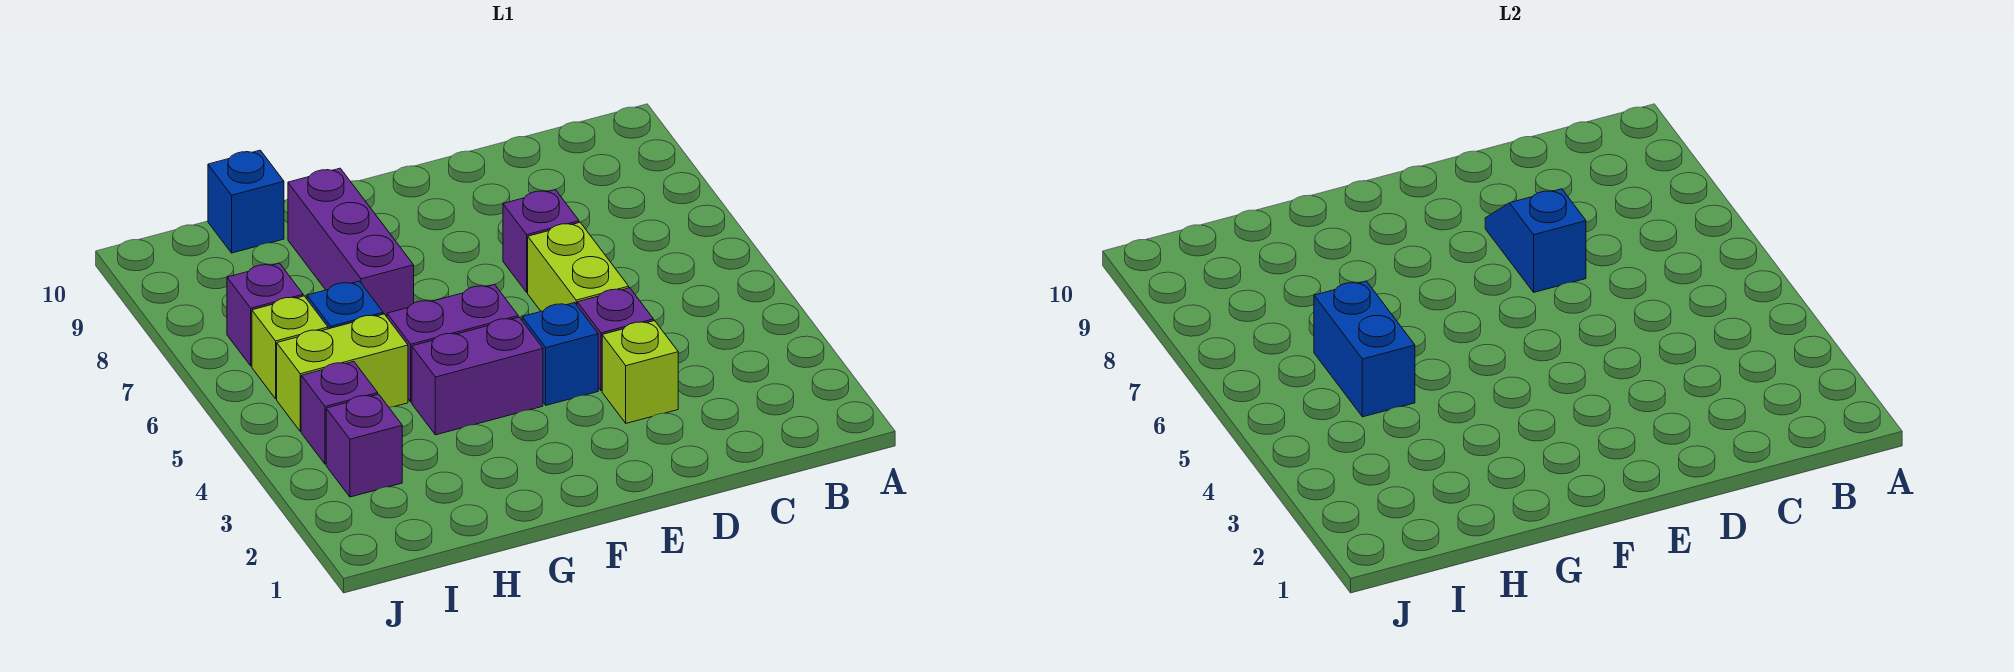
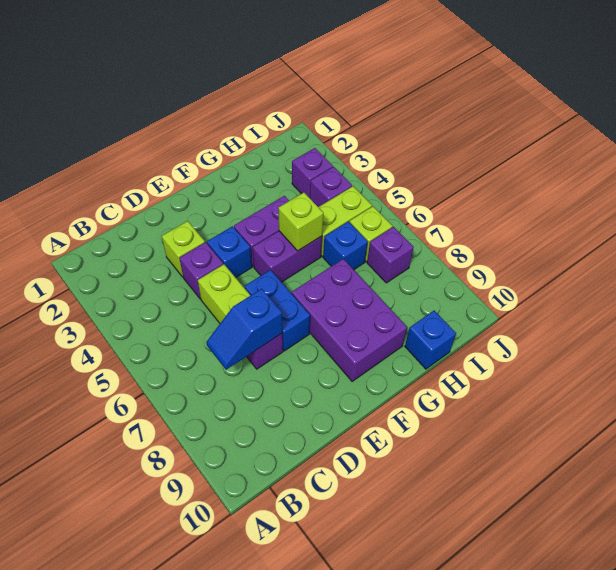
blue slope D7:D8 level 2 top 7 -> blue slope C7:D7 level 2 top D
none -> lime brick G5 level 2
purple brick G7:G9 level 1 -> purple brick F7:G9 level 1
blue brick H5:H6 level 2 -> blue brick E6:E7 level 1

